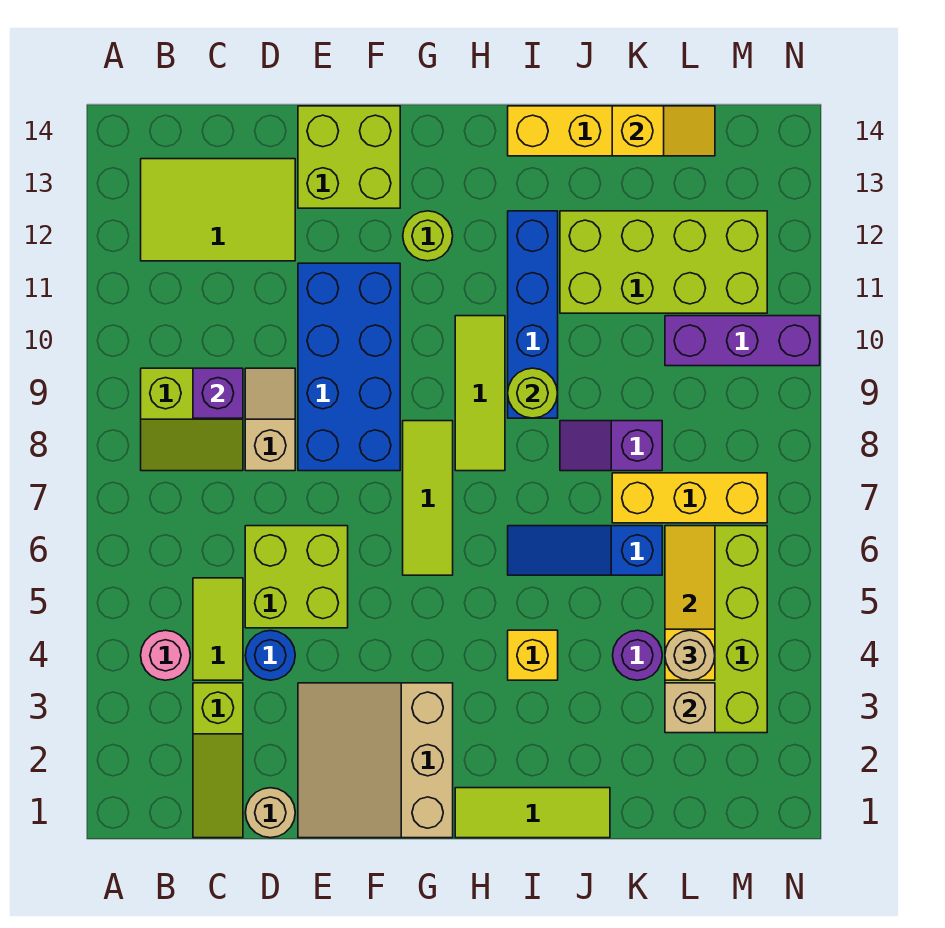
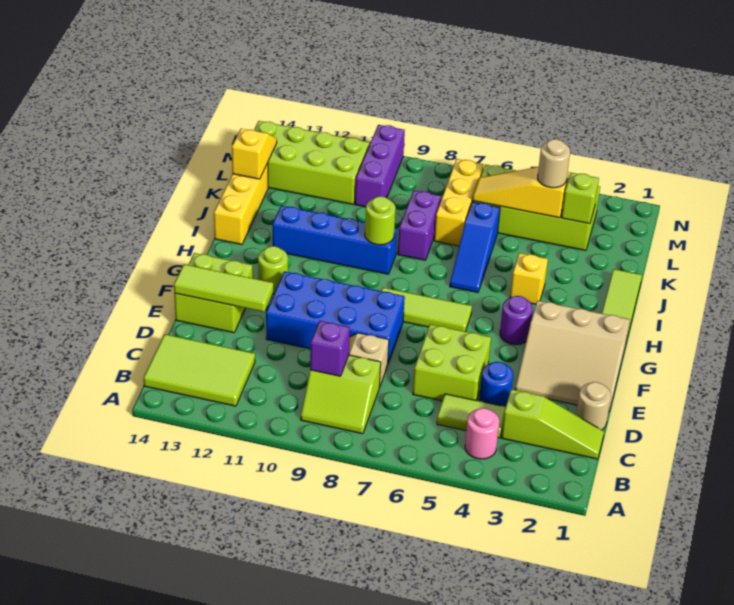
lime slope B8:C9 level 1 top 9 -> lime slope B8:C9 level 1 top C
lime tile B12:D13 level 1 -> lime tile B12:C14 level 1
lime tile H8:H10 level 1 -> lime tile E12:E14 level 2
purple slope J8:K8 level 1 top K -> purple brick J8:K8 level 1
lime brick J11:M12 level 1 -> lime brick L11:M14 level 1
purple round brick K4 level 1 -> purple round brick G4 level 1
tan brick L3 level 2 -> lime brick L3 level 2

